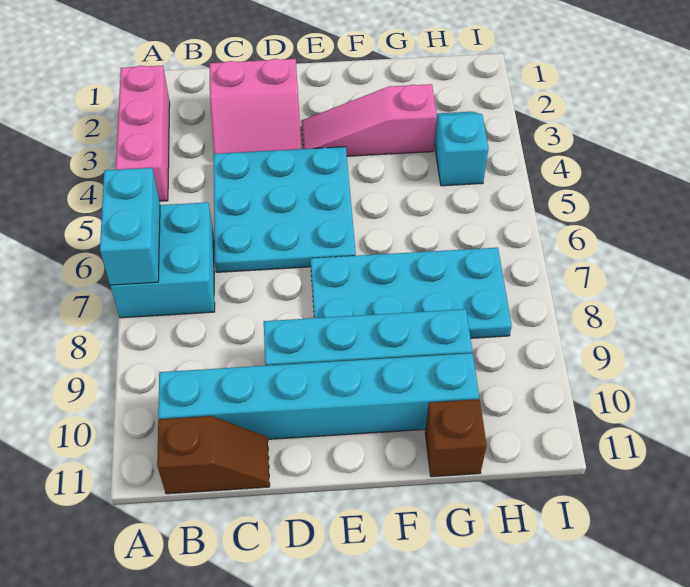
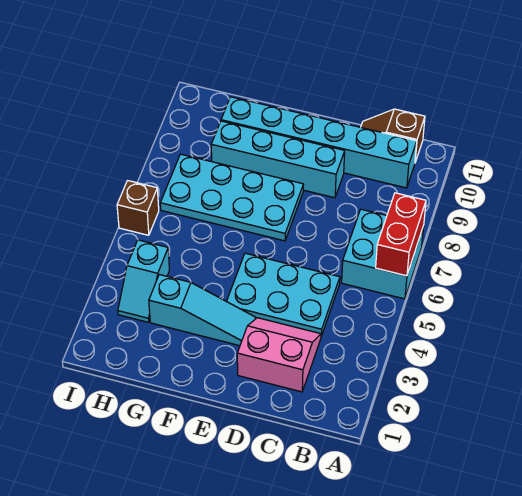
pink brick A2:A4 level 1 -> none
cyan brick A6:A7 level 2 -> red brick A6:A7 level 2
cyan plate C4:E6 level 1 -> cyan plate C4:E5 level 1
pink slope E3:G3 level 1 top G -> cyan slope E3:G3 level 1 top G
brown brick G11 level 1 -> brown brick I6 level 1

